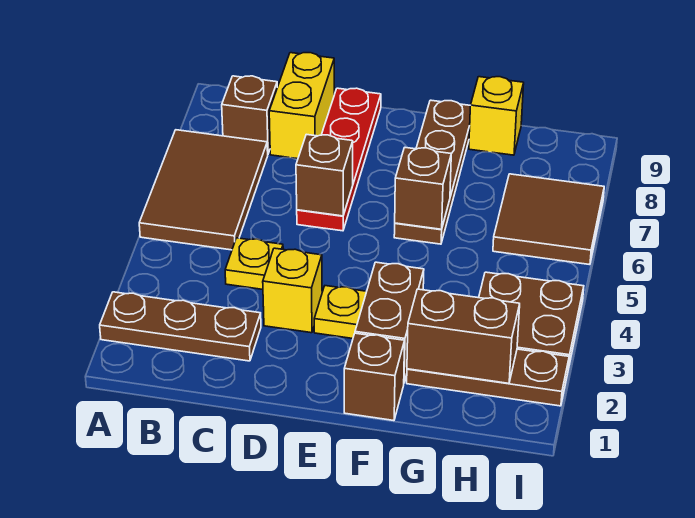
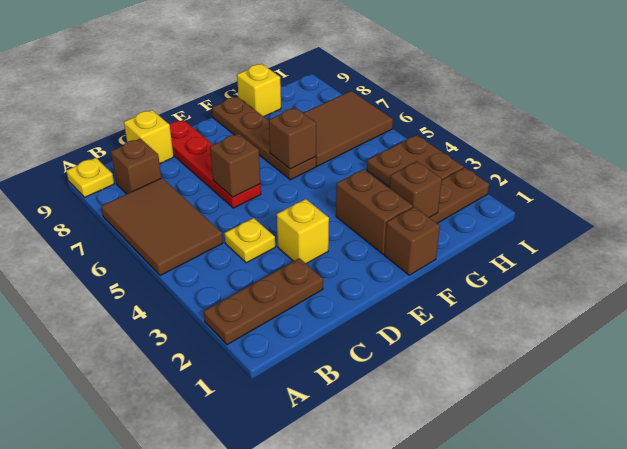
yellow brick C8:C9 level 1 -> yellow brick C9 level 1
yellow plate E3 level 1 -> yellow plate A9 level 1
brown brick G2:H2 level 2 -> brown brick G2 level 2
brown tile H6:I7 level 1 -> brown tile G6:I7 level 1

